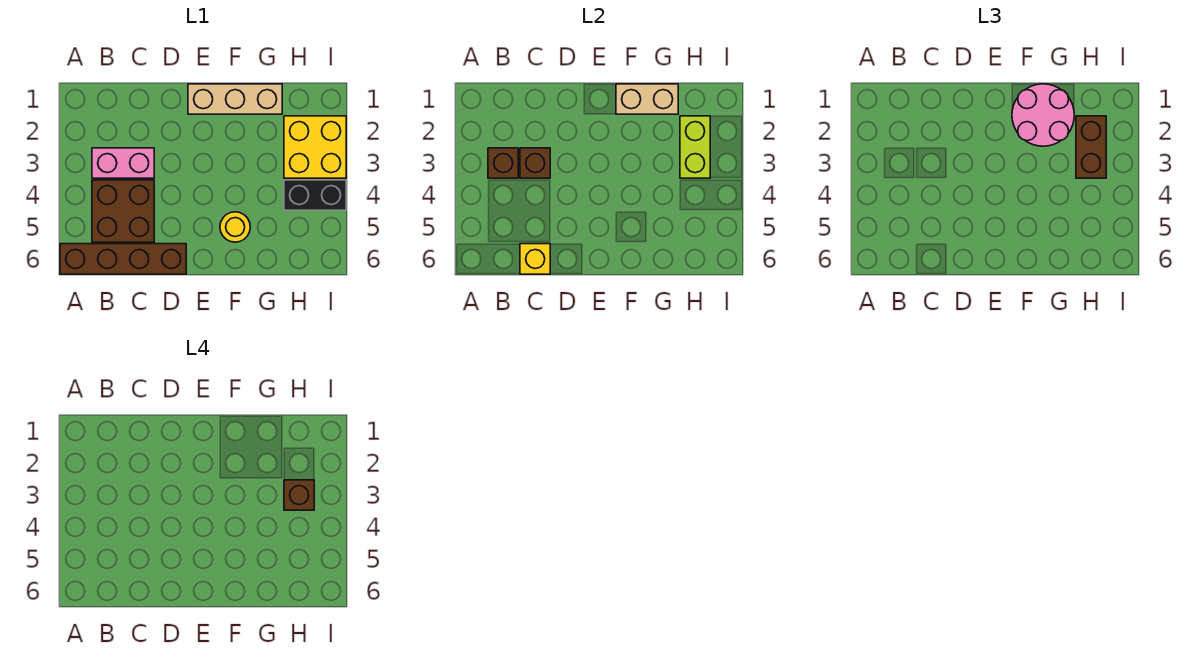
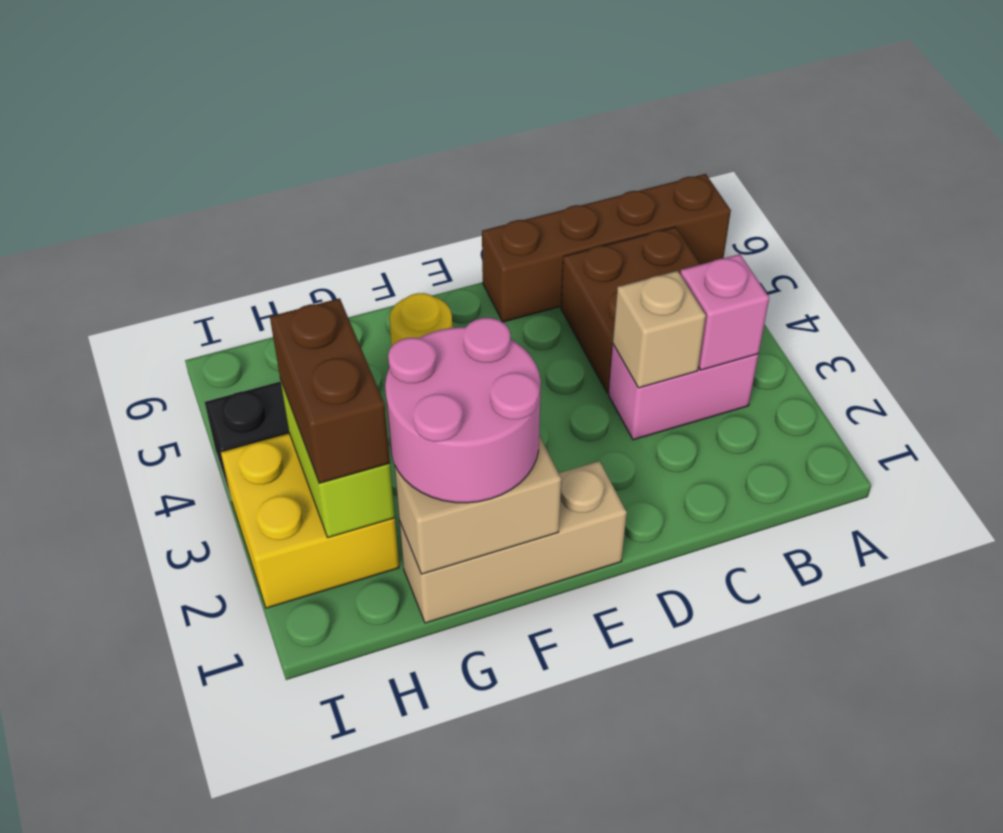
brown brick B3 level 2 -> pink brick B3 level 2
brown brick C3 level 2 -> tan brick C3 level 2
yellow brick C6 level 2 -> none
brown brick H3 level 4 -> none

